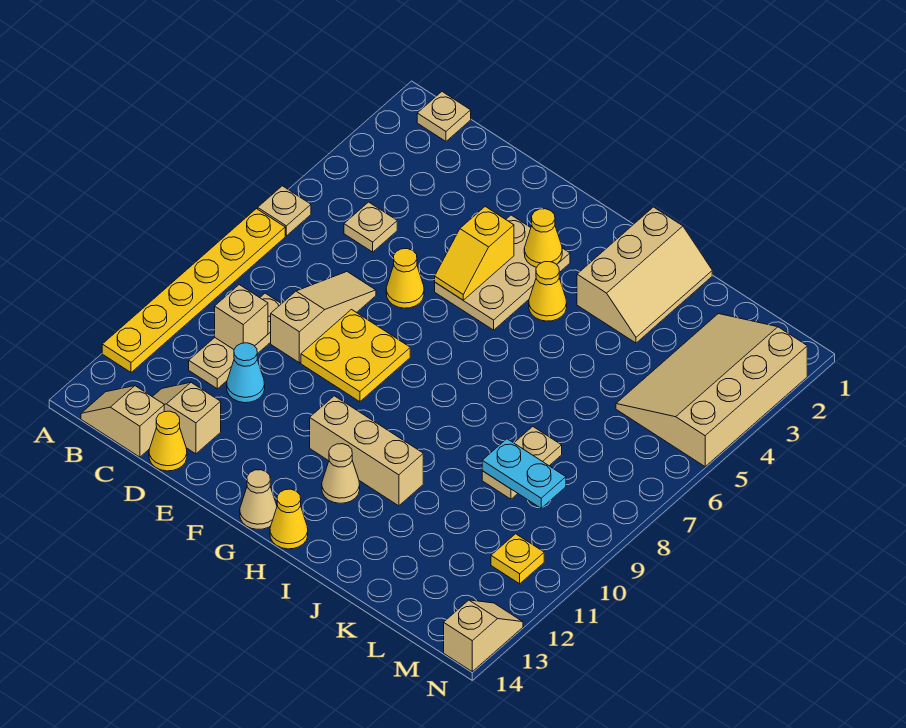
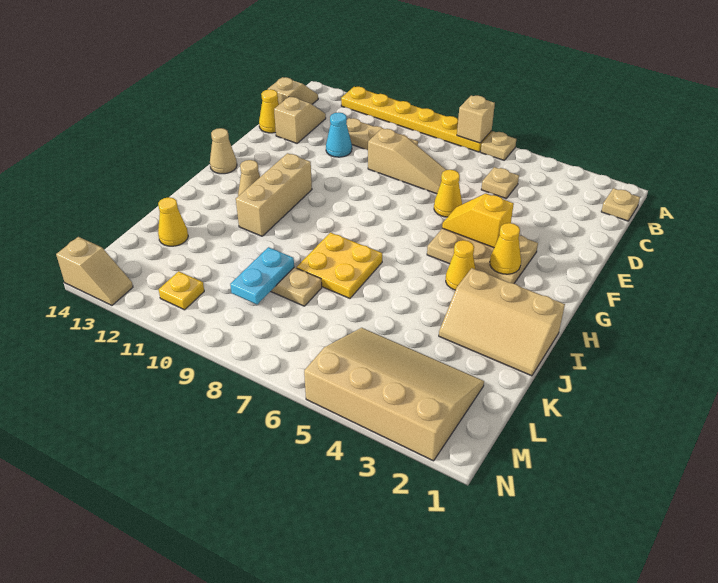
tan brick C10 level 2 -> tan brick A7 level 2
yellow plate E8:F9 level 1 -> yellow plate I7:J8 level 1
yellow cone H14 level 1 -> yellow cone K13 level 1

